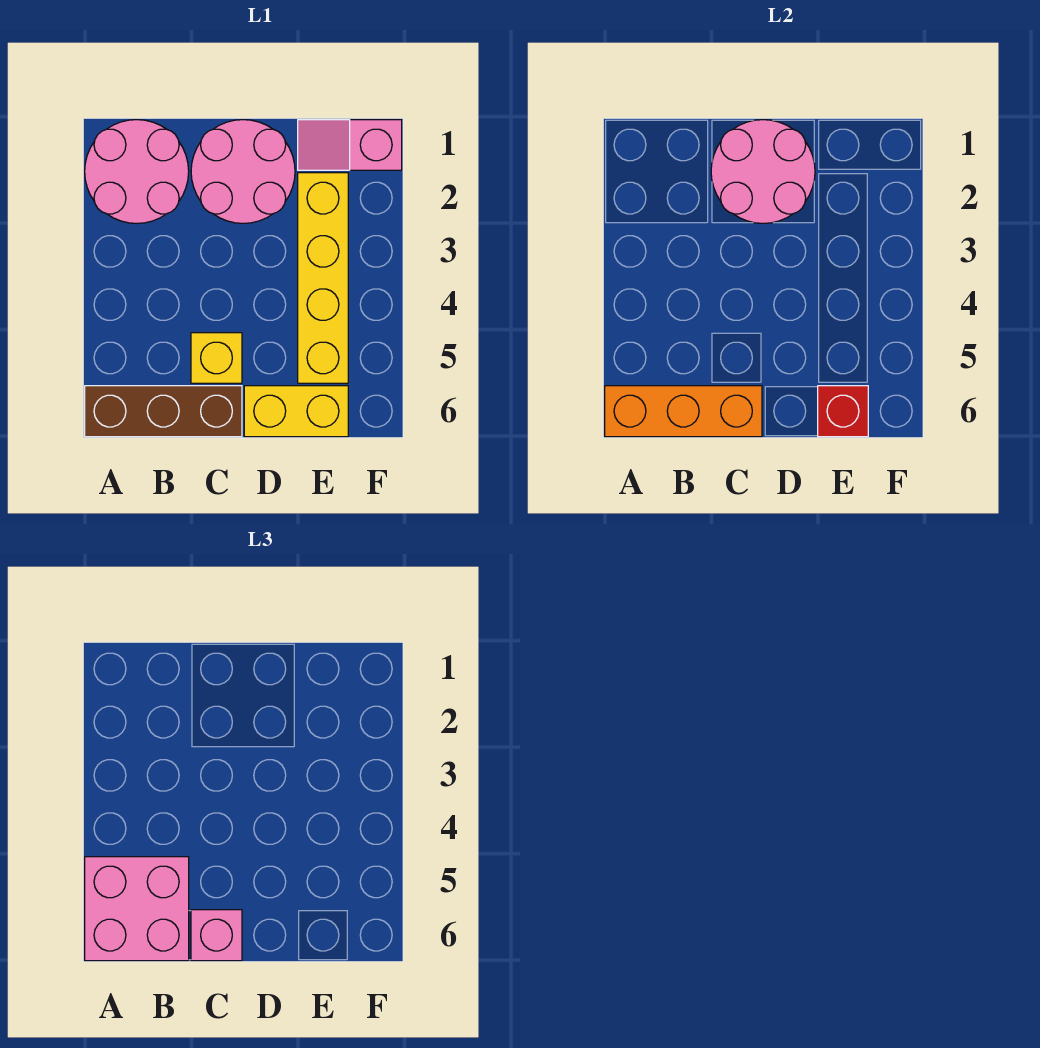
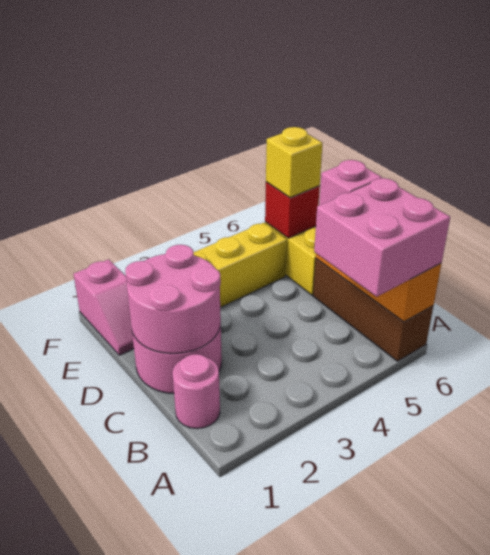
pink round brick A1:B2 level 1 -> pink round brick B1 level 1
yellow brick C5 level 1 -> yellow brick E6 level 3

